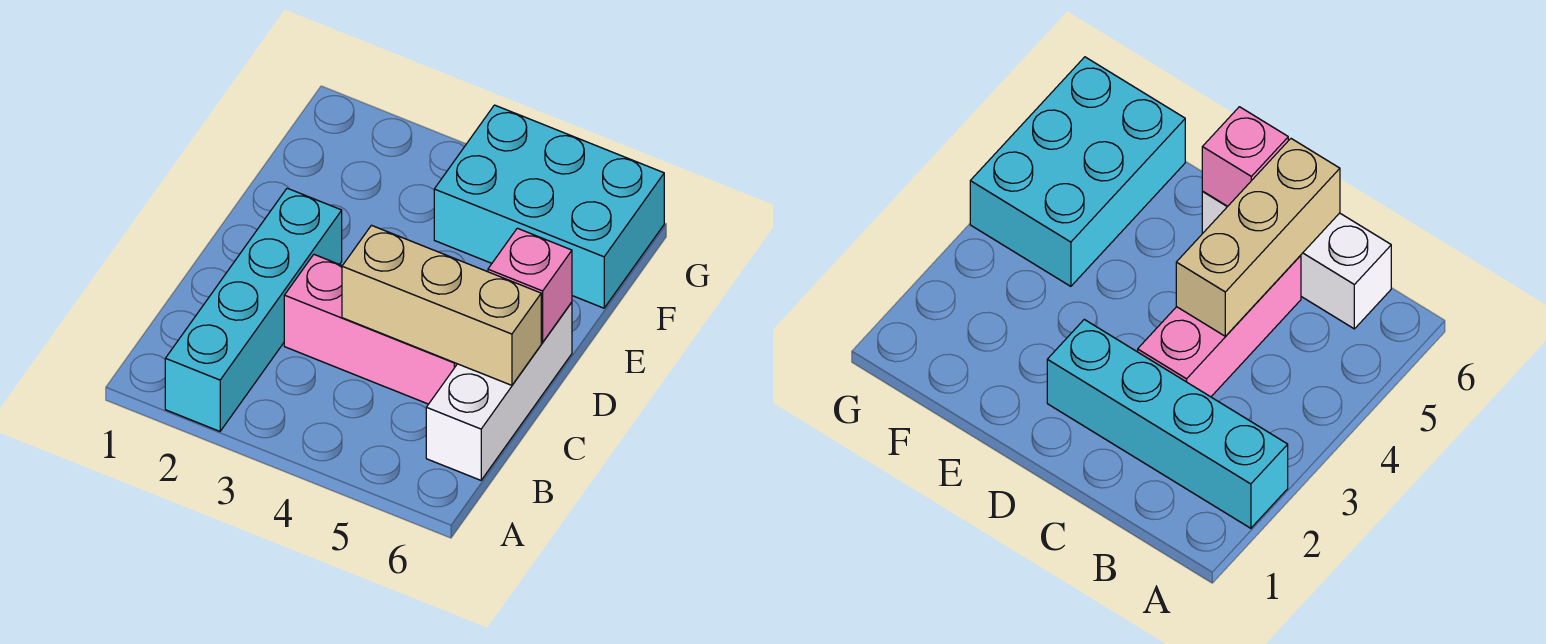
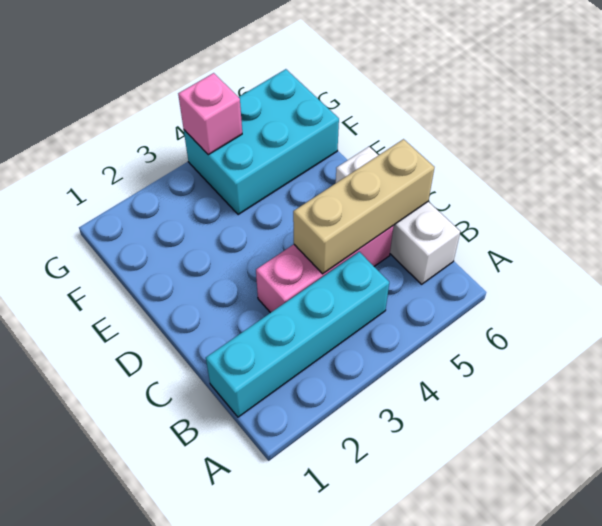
cyan brick A2:D2 level 1 -> cyan brick B1:B4 level 1
pink brick D6 level 2 -> pink brick G4 level 2

